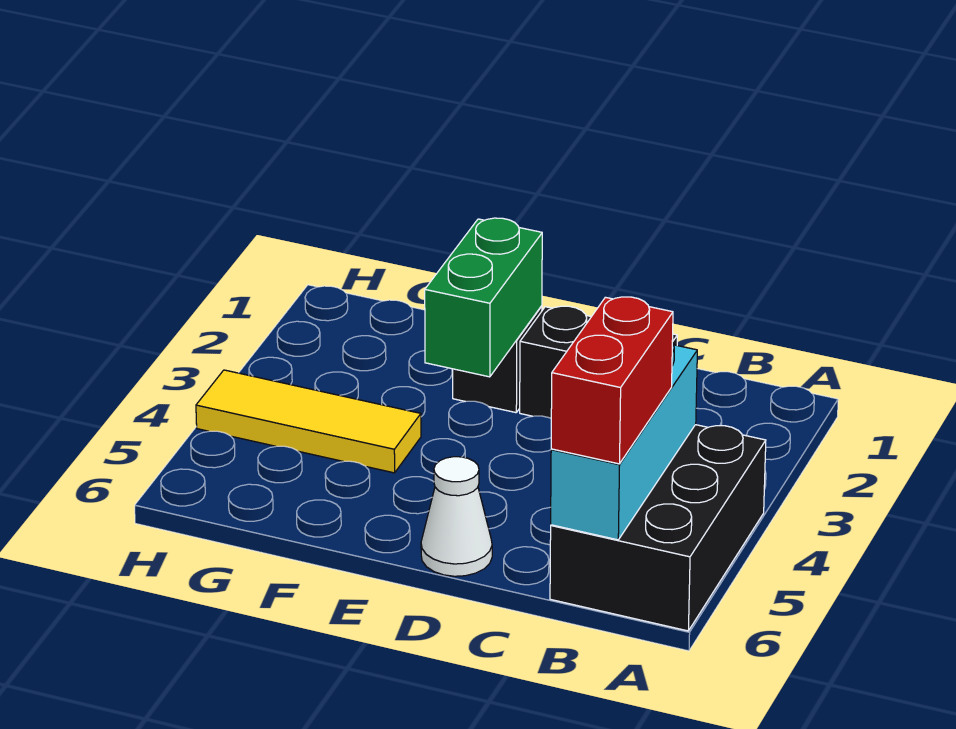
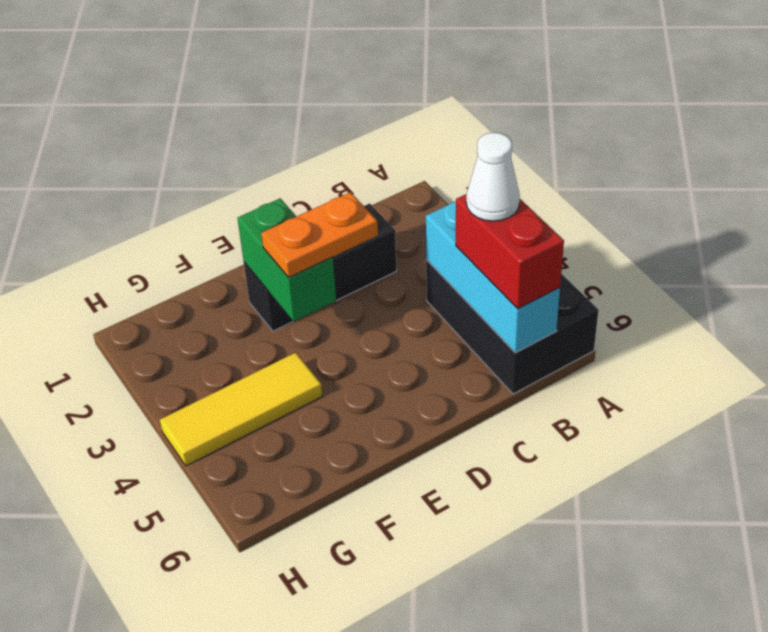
none -> orange plate D3:E3 level 3
white cone D6 level 1 -> white cone B5 level 4

